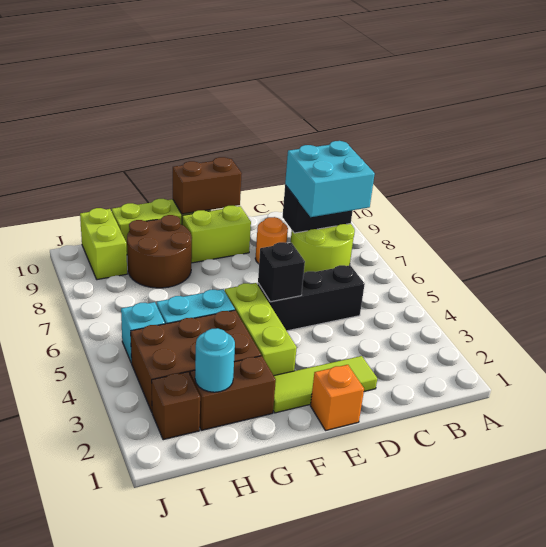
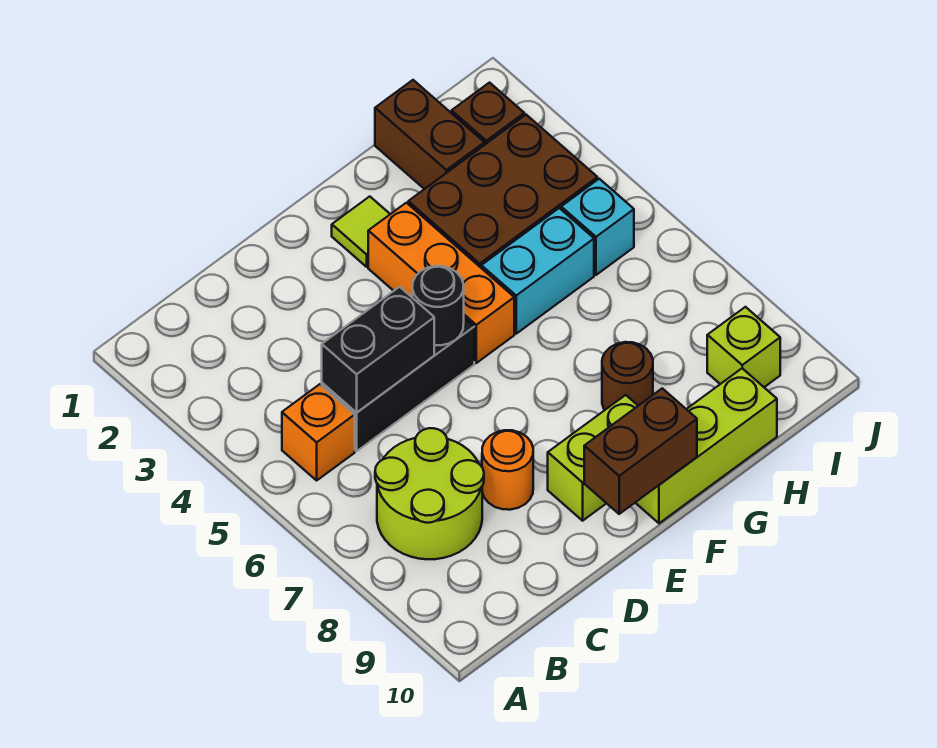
cyan brick B7:C8 level 3 -> none
black brick B8:C8 level 2 -> black brick C5:D5 level 2
lime tile D2:F2 level 1 -> lime tile F2 level 1
orange brick E1 level 1 -> orange brick B5 level 1
black brick E5 level 2 -> black round brick E5 level 2
lime brick F3:F5 level 1 -> orange brick F3:F5 level 1
brown brick G2:H2 level 1 -> brown brick H1:H2 level 1
brown round brick G8:H9 level 1 -> brown round brick G8 level 1
cyan round brick H2 level 2 -> none
lime brick I9:I10 level 1 -> lime brick I9 level 1

